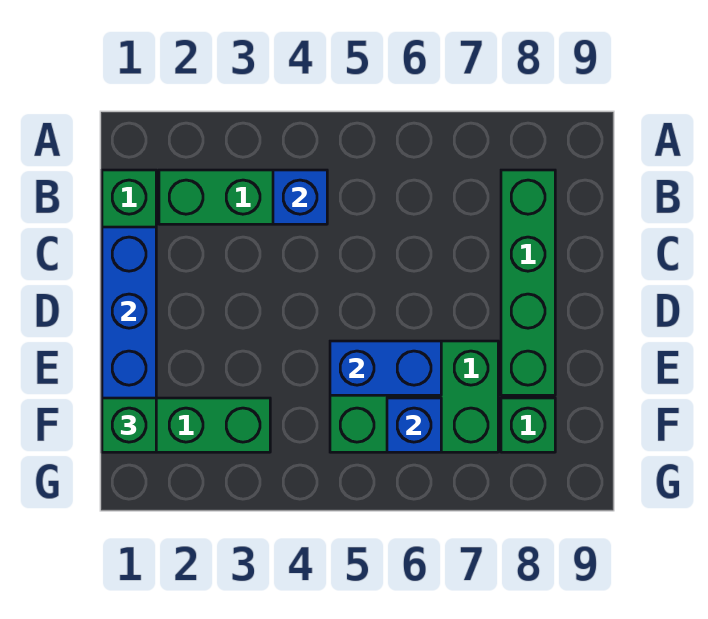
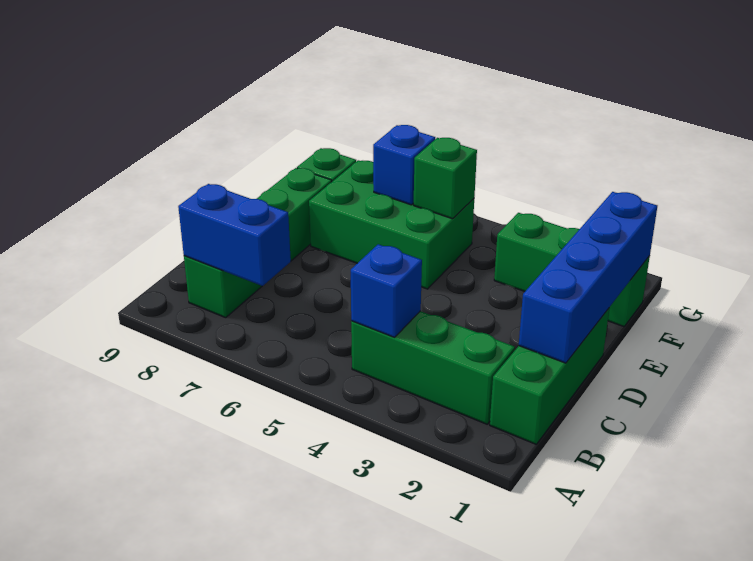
blue brick E5:E6 level 2 -> blue brick B7:B8 level 2
green brick F1 level 3 -> green brick F5 level 2

